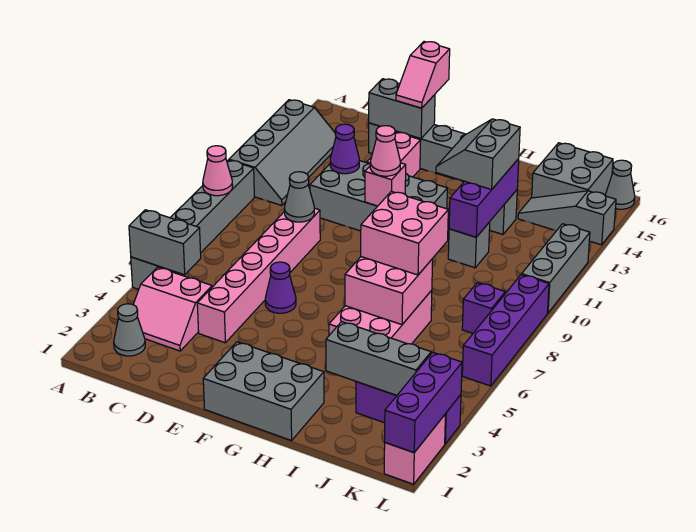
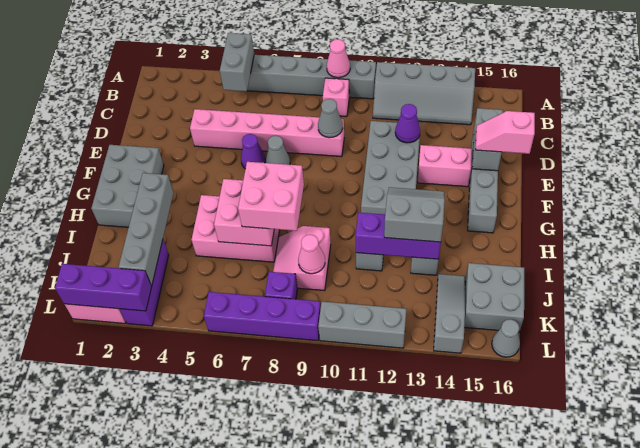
grey cone B2 level 1 -> grey cone E7 level 1
pink slope B3:C4 level 1 top 4 -> pink slope I8:J9 level 1 top 9
pink brick F11 level 2 -> pink brick B9 level 1
pink cone F11 level 3 -> pink cone J9 level 2
grey brick I3:K3 level 2 -> grey brick H3:K3 level 2

